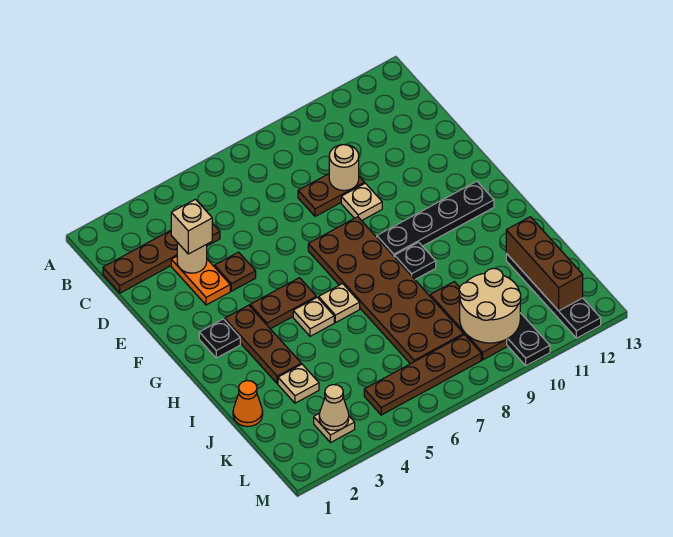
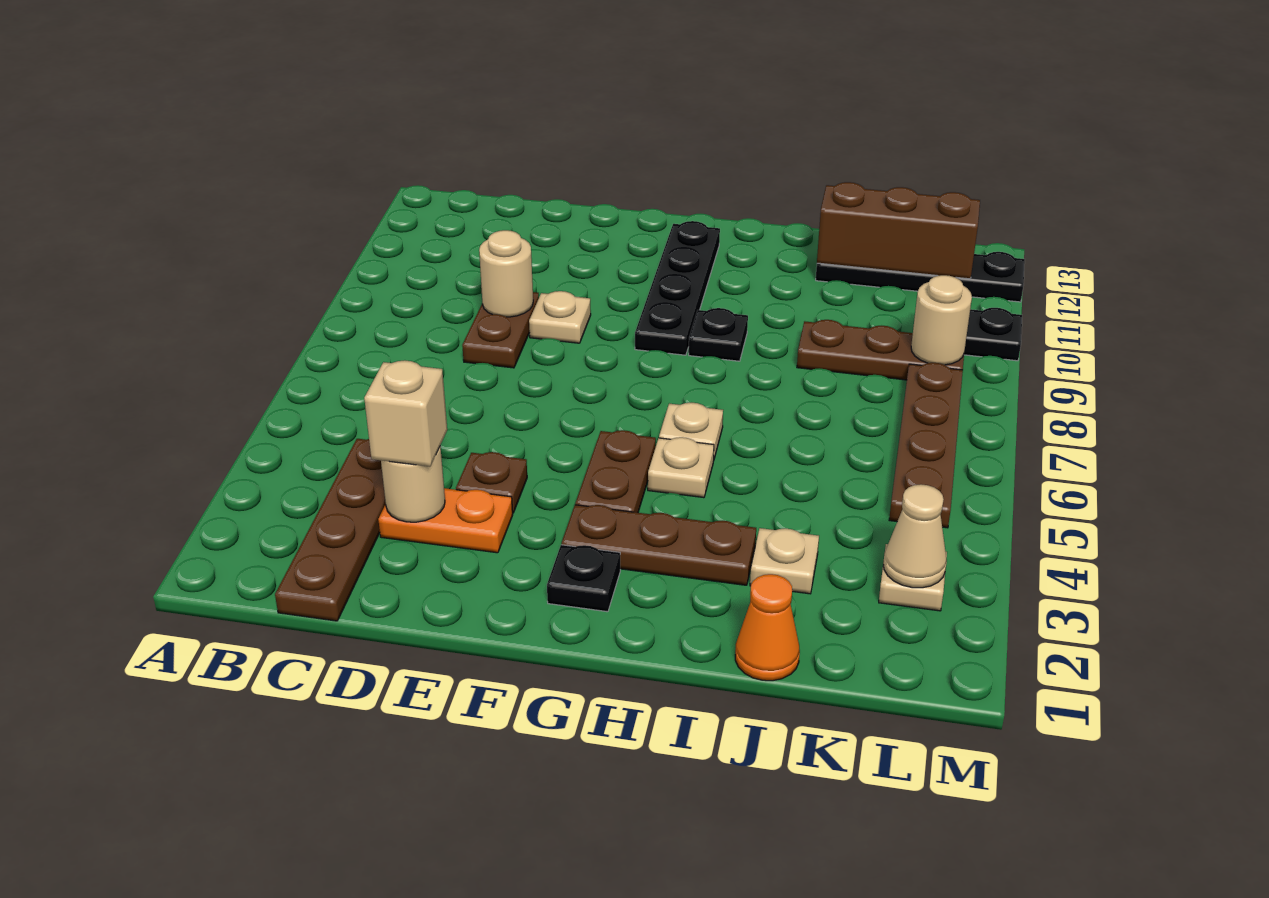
brown plate F7:K8 level 1 -> none
tan round brick K9:L10 level 2 -> tan round brick L9 level 2

